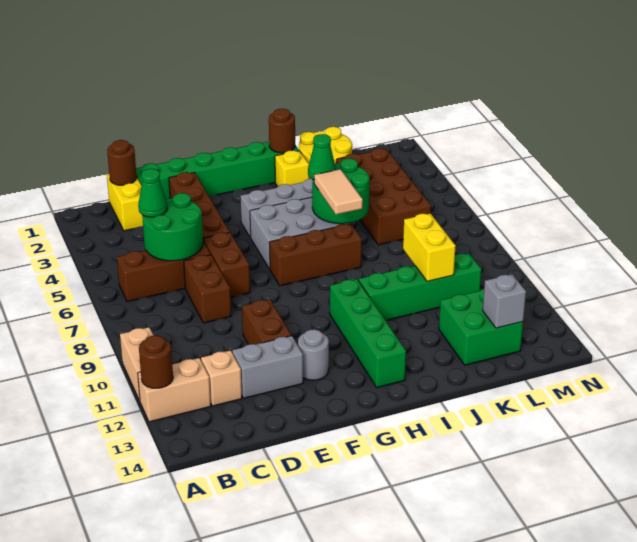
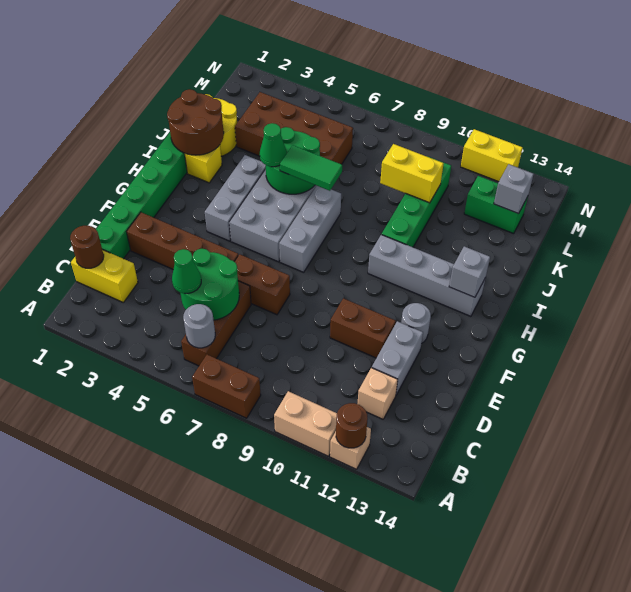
tan brick A12:B12 level 1 -> tan brick A12 level 1
none -> grey round brick B6 level 2
brown brick D7:D8 level 1 -> brown brick A7:A8 level 1
brown brick G7:I7 level 1 -> grey brick G7:I7 level 1
green brick H10:H13 level 1 -> grey brick H10:H13 level 1
none -> grey brick H13 level 2
brown round brick I1 level 2 -> brown round brick I1:J2 level 2
tan tile I6:I7 level 3 -> green tile I6:I7 level 3
green brick K12:L13 level 1 -> green brick L12:L13 level 1
none -> yellow brick N11:N12 level 1

